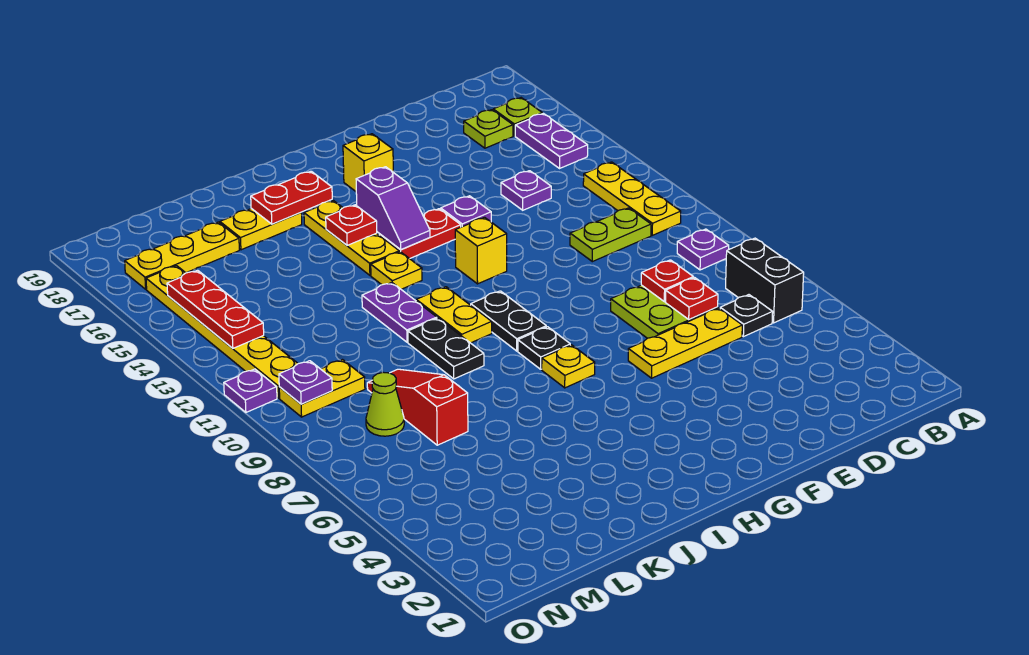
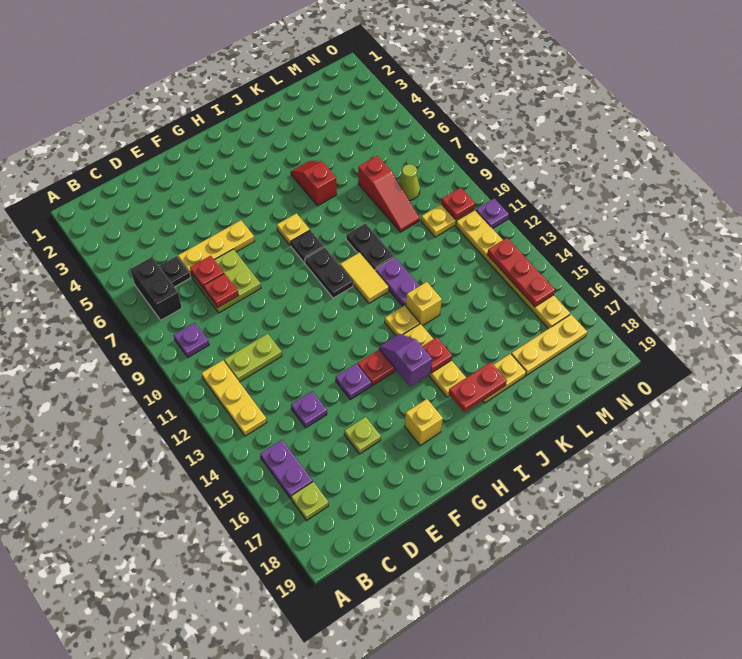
lime plate C17 level 1 -> lime plate E16 level 1
yellow brick G12 level 1 -> yellow brick J13 level 1
yellow plate I10:I11 level 1 -> yellow tile I10:I11 level 1
none -> red slope J5:J6 level 1 top 6
purple plate N10 level 2 -> red plate N10 level 2

